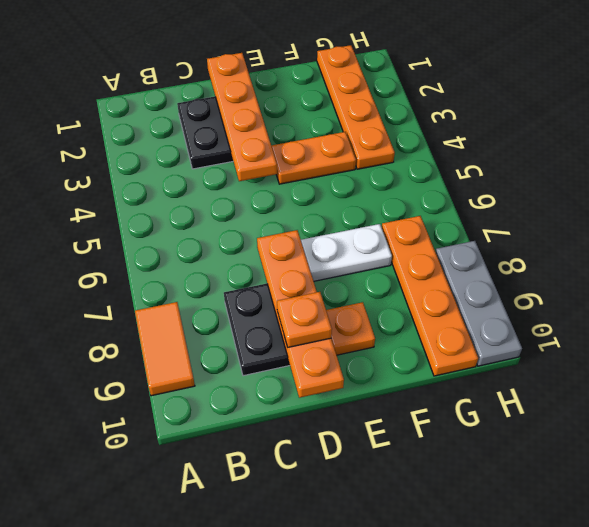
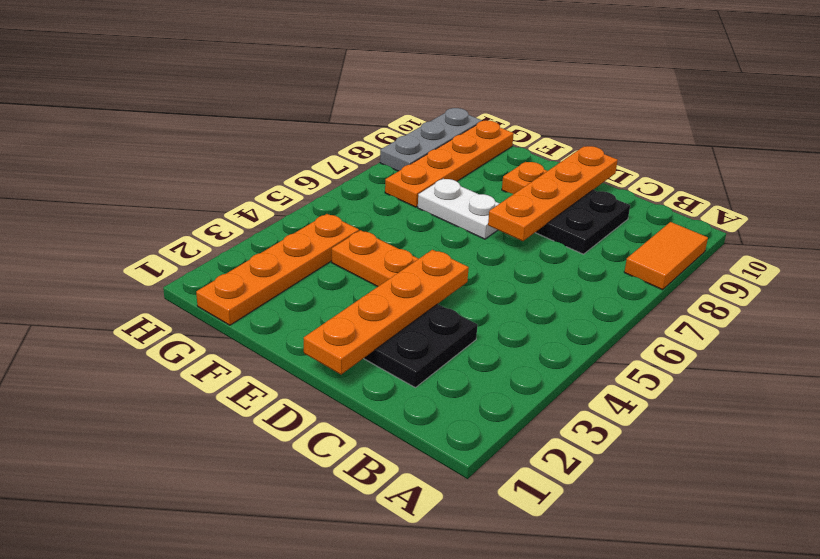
orange plate D9 level 3 -> none

